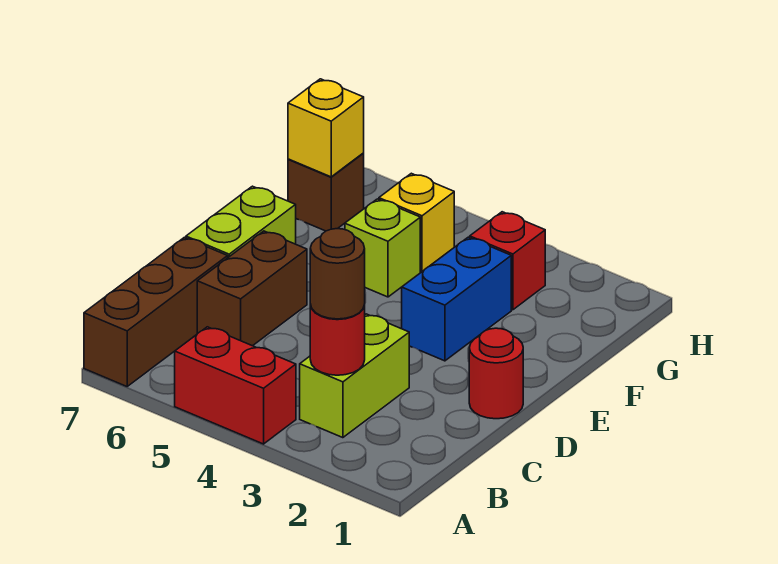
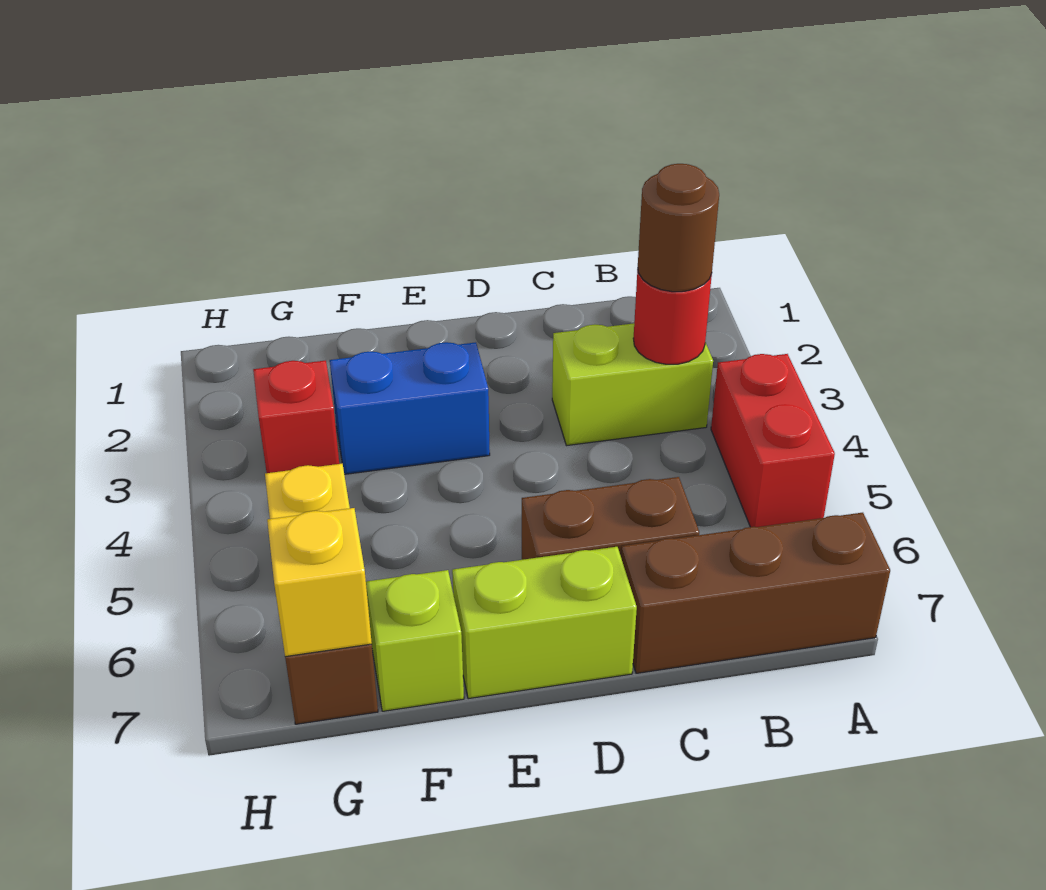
red round brick D1 level 1 -> none
lime brick F5 level 1 -> lime brick F7 level 1

